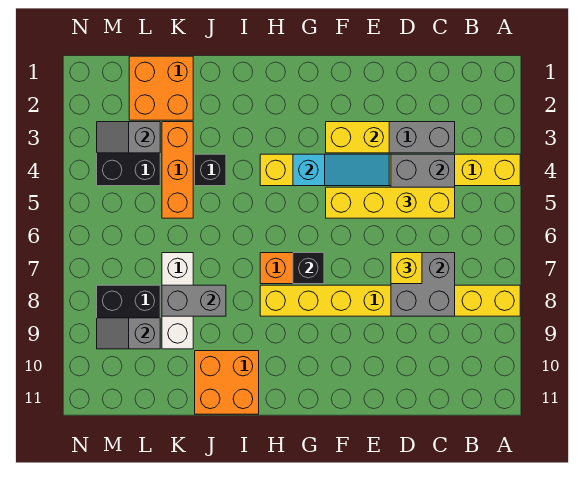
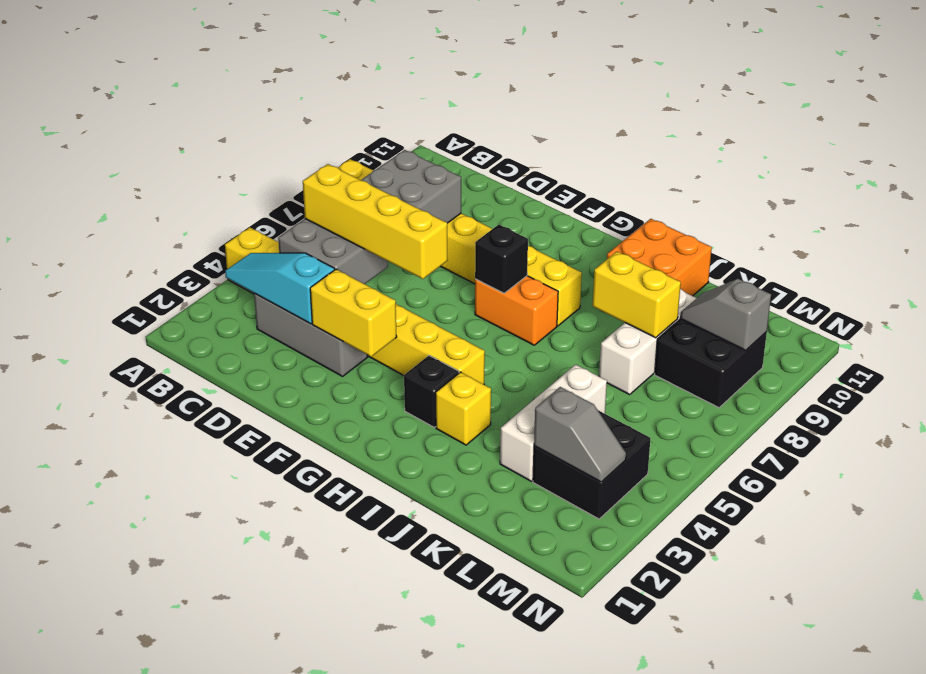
yellow brick D7 level 3 -> yellow brick I3 level 1
cyan slope E4:G4 level 2 top G -> cyan slope B3:D3 level 2 top D
black brick J4 level 1 -> black brick H3 level 1
grey brick J8:K8 level 2 -> yellow brick J8:K8 level 2
orange brick K1:L2 level 1 -> none
orange brick K3:K5 level 1 -> white brick K3:K5 level 1
grey slope L9:M9 level 2 top L -> grey slope L9:M9 level 2 top M

